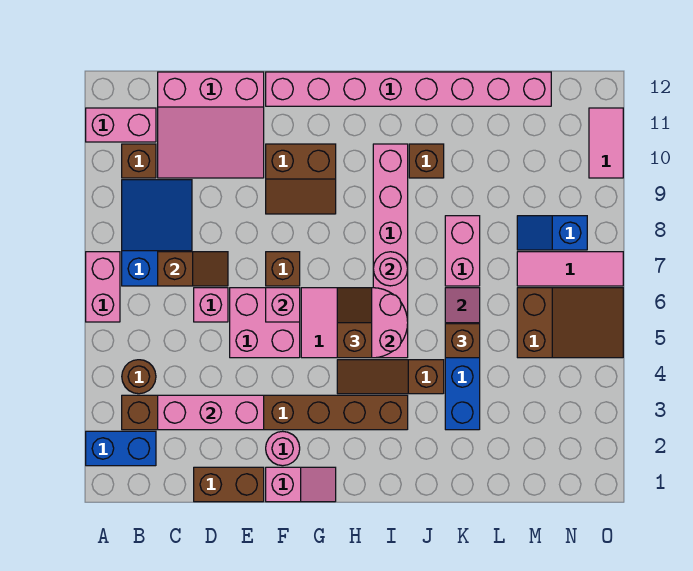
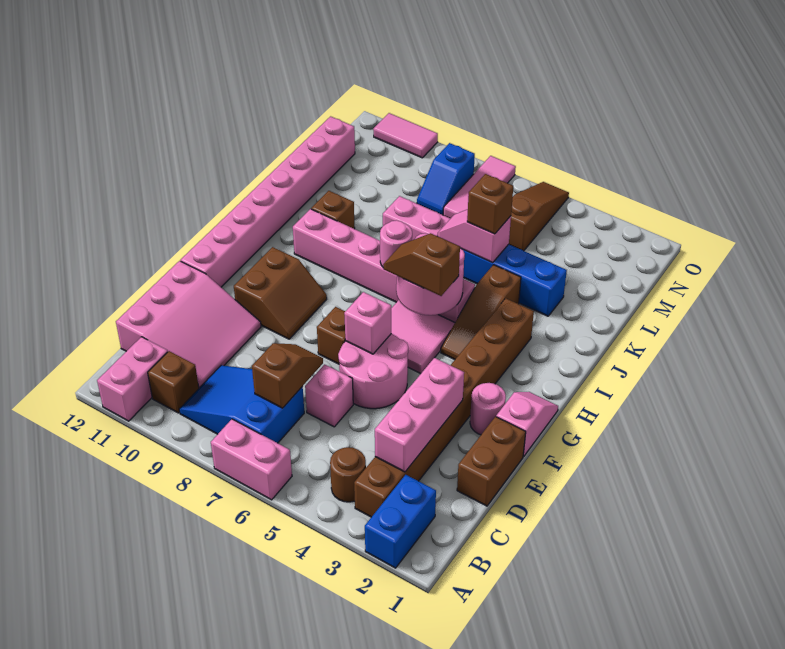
pink brick E5:F6 level 1 -> pink round brick E5:F6 level 1
brown slope M5:O6 level 1 top M -> brown slope M5:O5 level 1 top M

